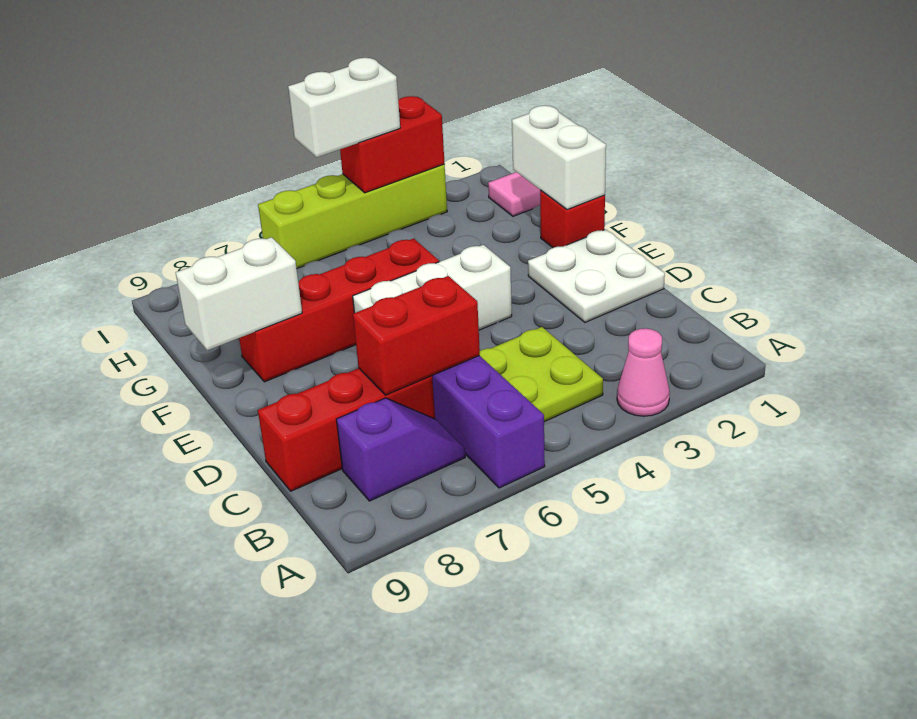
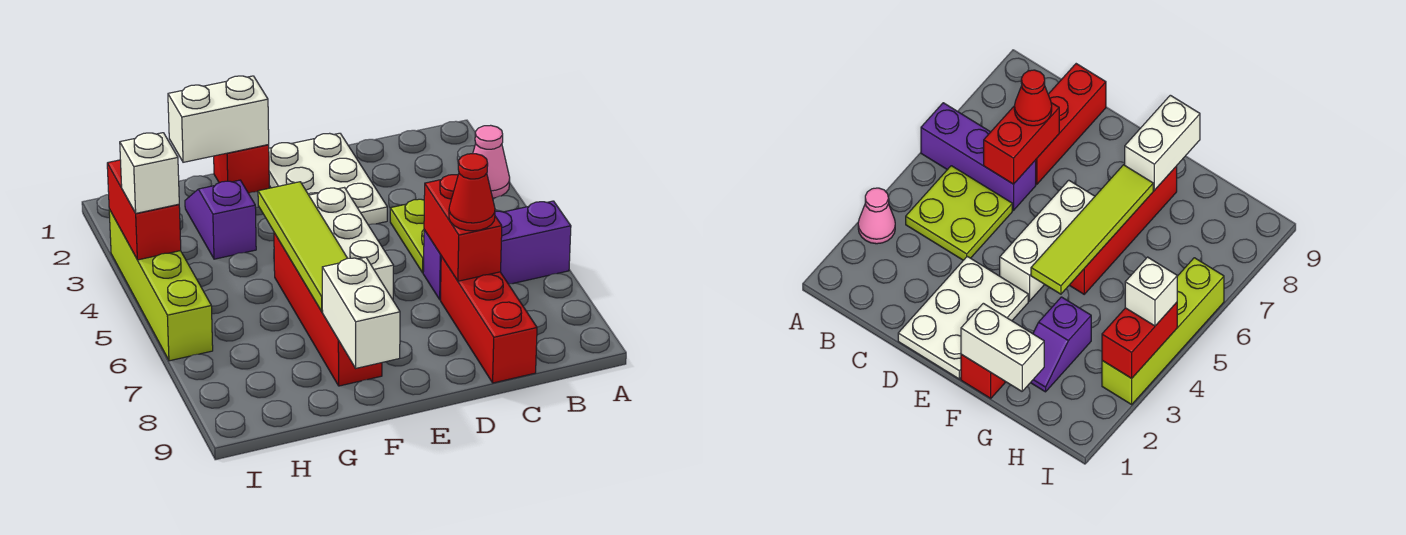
purple slope B7:B8 level 1 top 8 -> purple slope G2:G3 level 1 top 3
none -> red cone C7 level 3
white plate D1:E2 level 1 -> white plate D1:E3 level 1
none -> lime tile F4:F7 level 2
pink tile H1 level 1 -> none
white brick I4:I5 level 3 -> white brick I4 level 3

